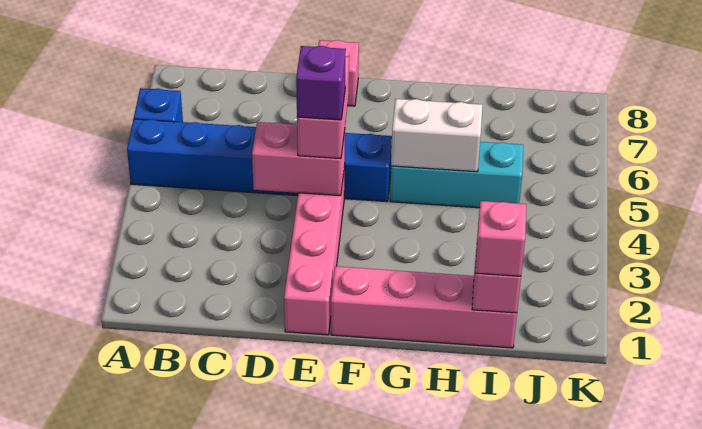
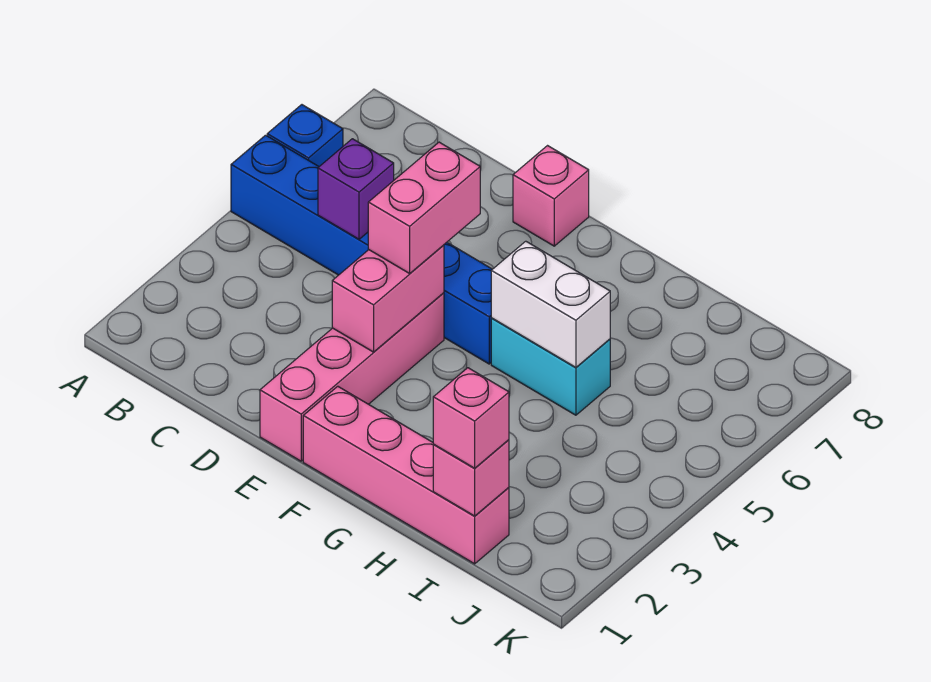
pink brick D4:E4 level 2 -> pink brick E3:E4 level 2
purple brick E4 level 4 -> purple brick C5 level 2
cyan brick G5:I5 level 1 -> cyan brick G5:H5 level 1

